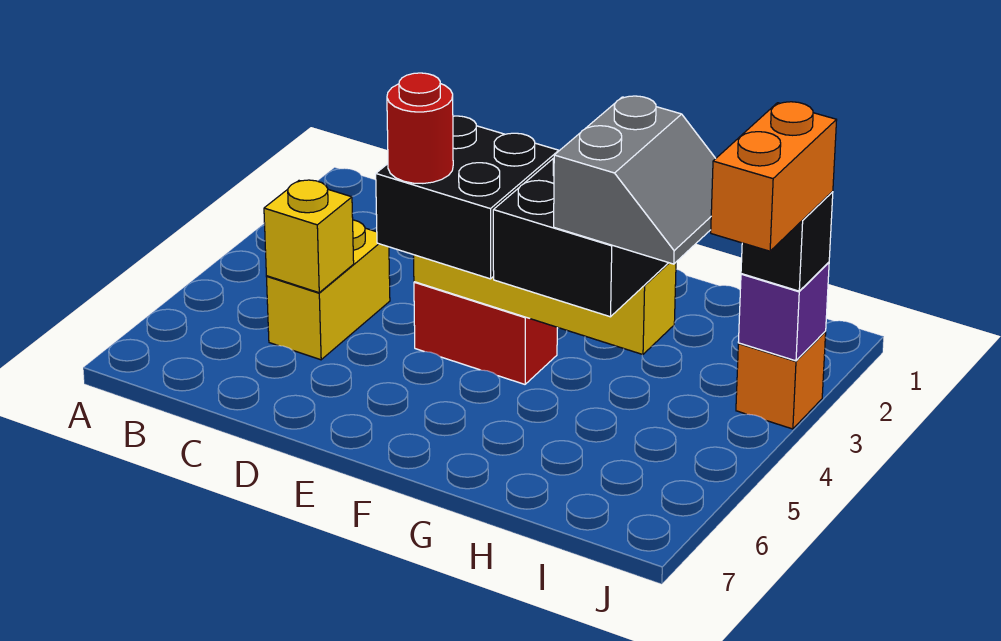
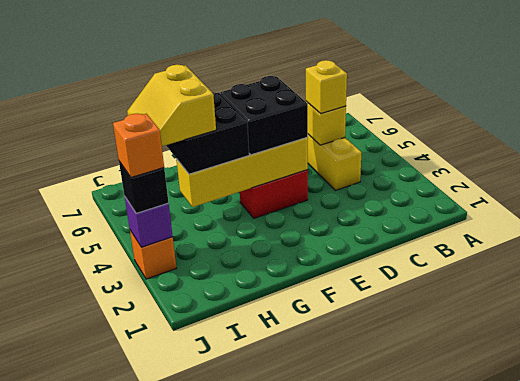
none -> yellow brick C5 level 3
red round brick E5 level 4 -> none
grey slope H4:I5 level 4 top H -> yellow slope H4:I5 level 4 top H
orange brick J3:J4 level 4 -> orange brick J3 level 4

